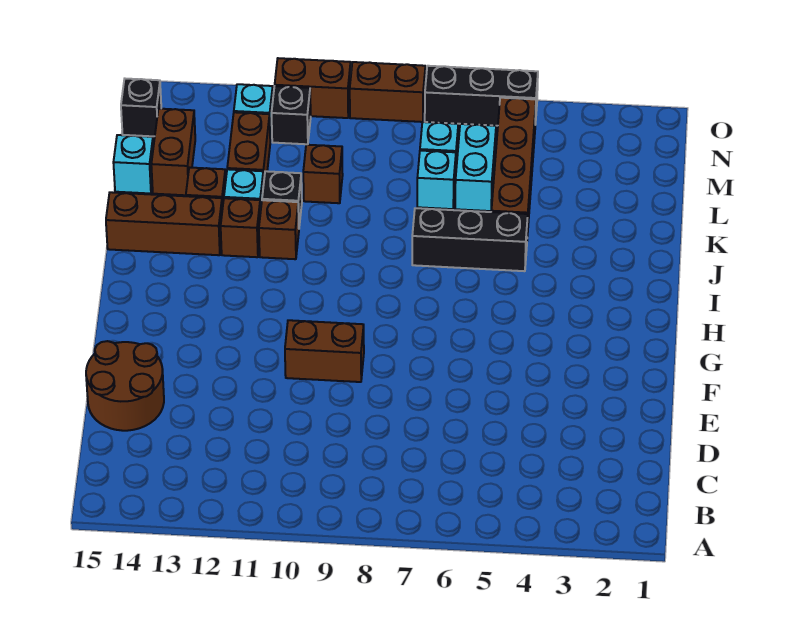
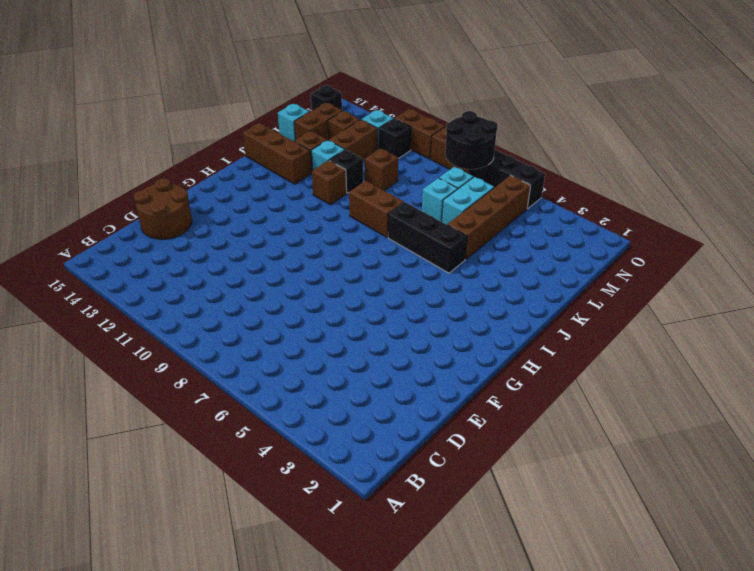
brown brick F9:F10 level 1 -> brown brick J8:J9 level 1
brown brick J12 level 1 -> brown brick M13 level 1
none -> black round brick N7:O8 level 2

